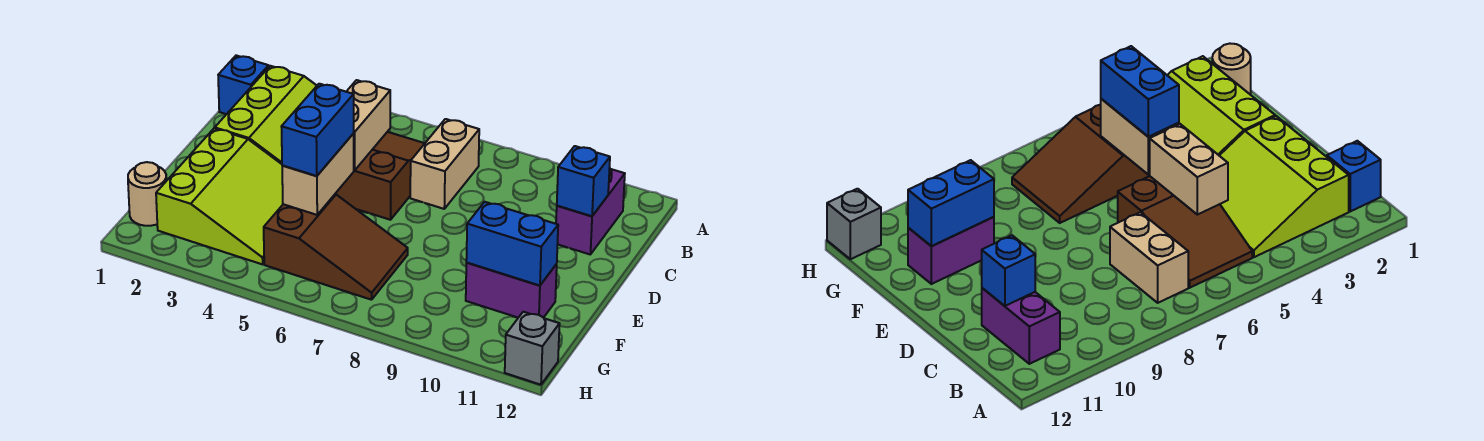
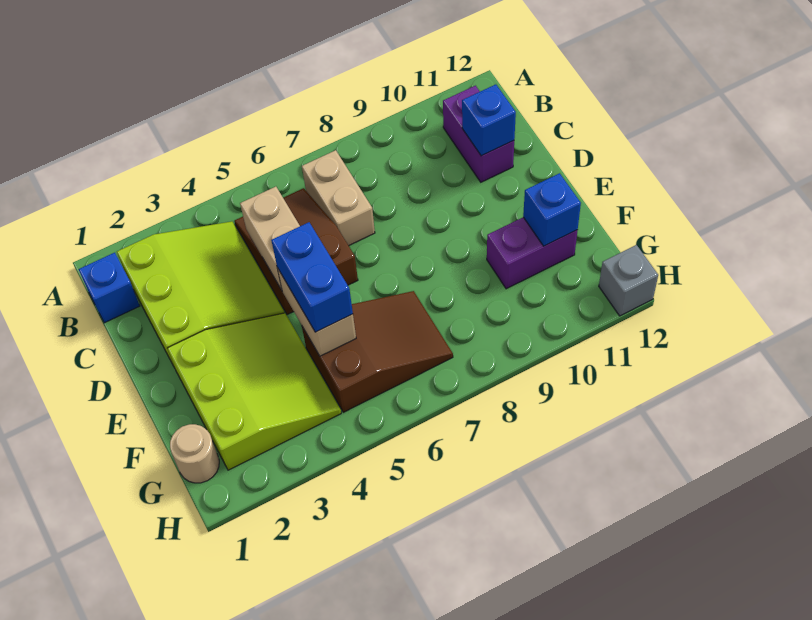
blue brick F10:F11 level 2 -> blue brick F11 level 2

